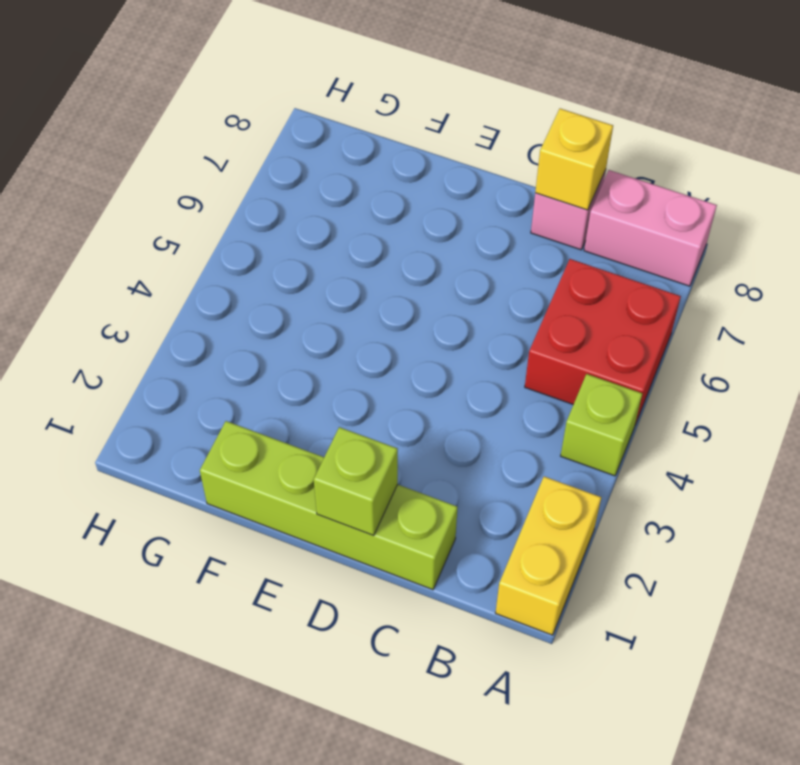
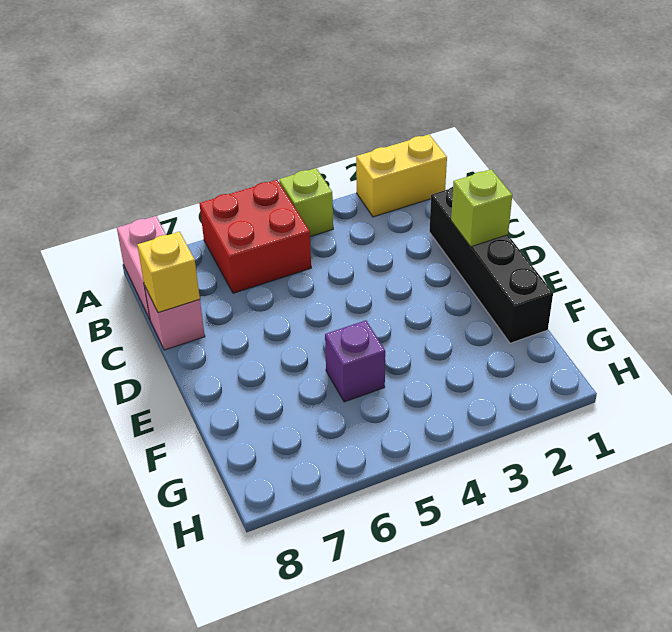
lime brick C1:F1 level 1 -> black brick C1:F1 level 1
none -> purple brick F5 level 1

